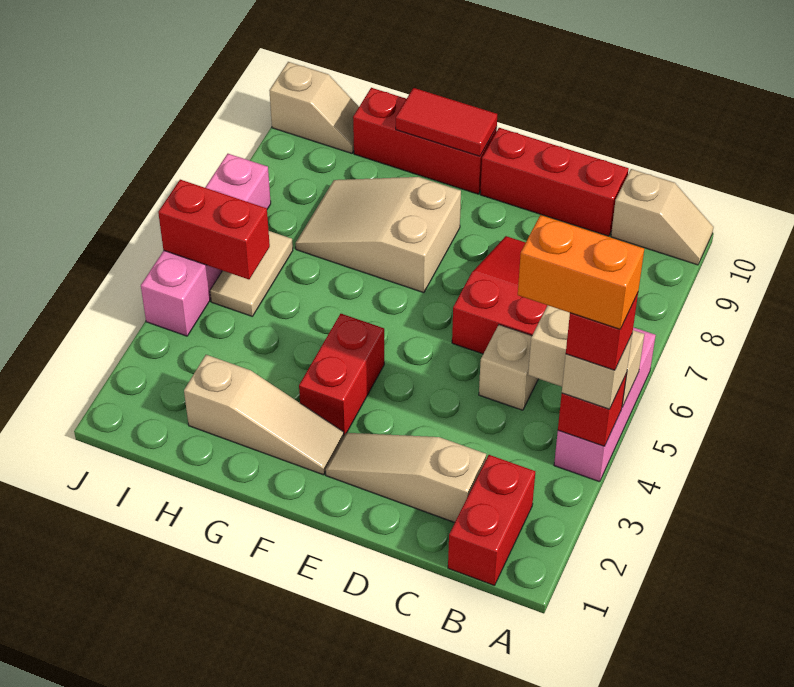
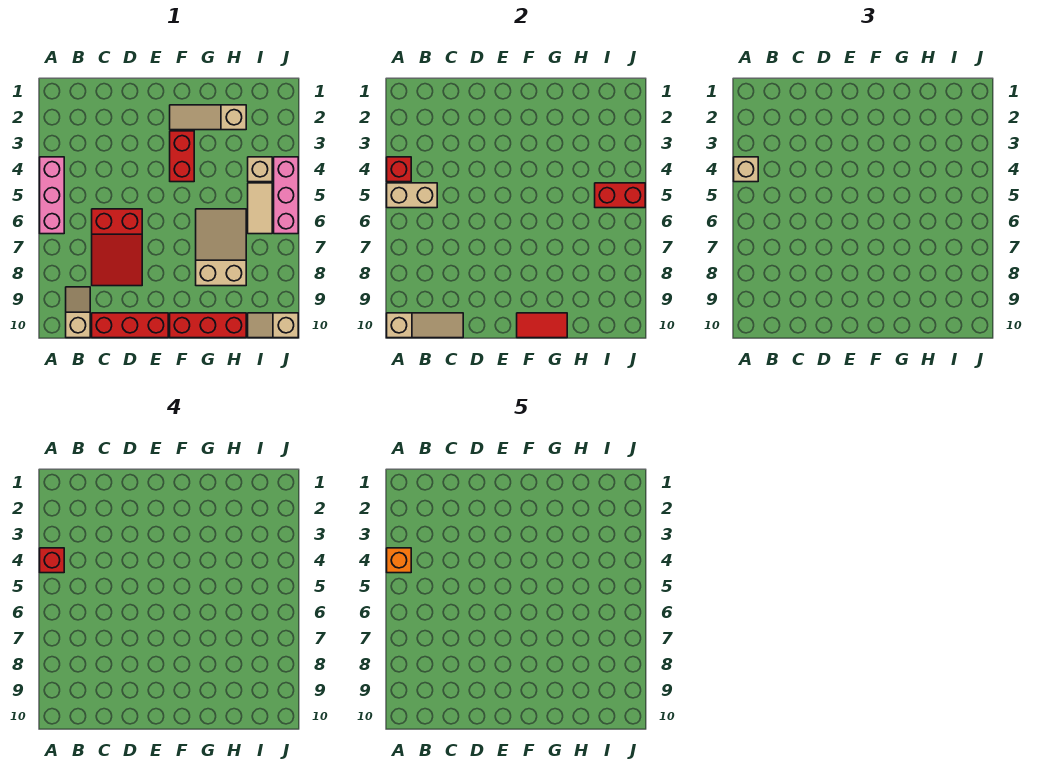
orange brick A4:B4 level 5 -> orange brick A4 level 5
tan slope A10:B10 level 1 top B -> tan slope B9:B10 level 1 top 10
red brick B1:B2 level 1 -> none
tan slope C2:E2 level 1 top C -> tan slope A10:C10 level 2 top A
tan brick C5 level 1 -> tan brick I4 level 1
tan slope F7:H8 level 1 top F -> tan slope G6:H8 level 1 top 8
pink brick J4:J7 level 1 -> pink brick J4:J6 level 1

